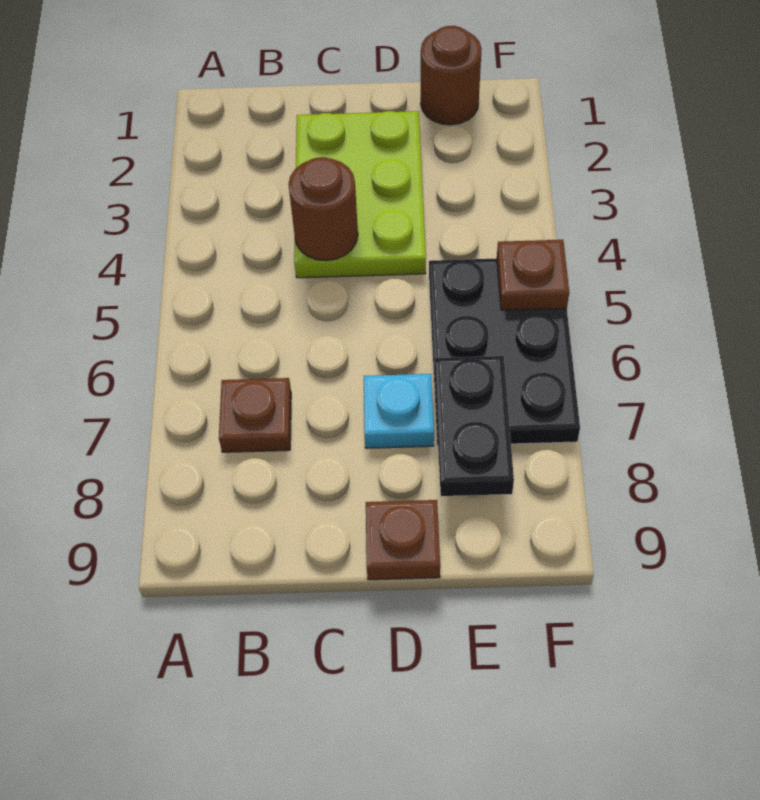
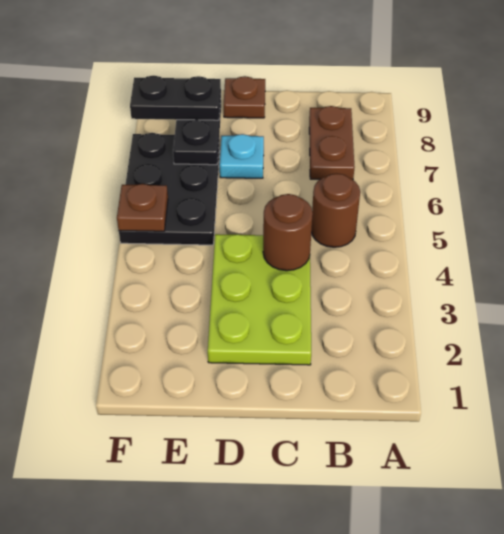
brown plate B7 level 1 -> brown plate B7:B8 level 1
brown round brick E1 level 1 -> brown round brick B5 level 1
none -> black plate E8:F8 level 3

